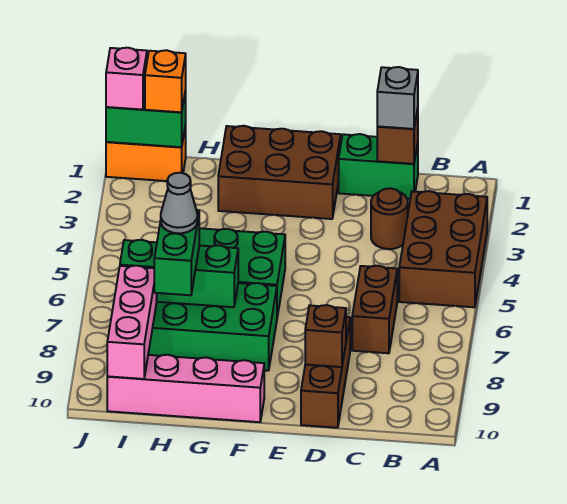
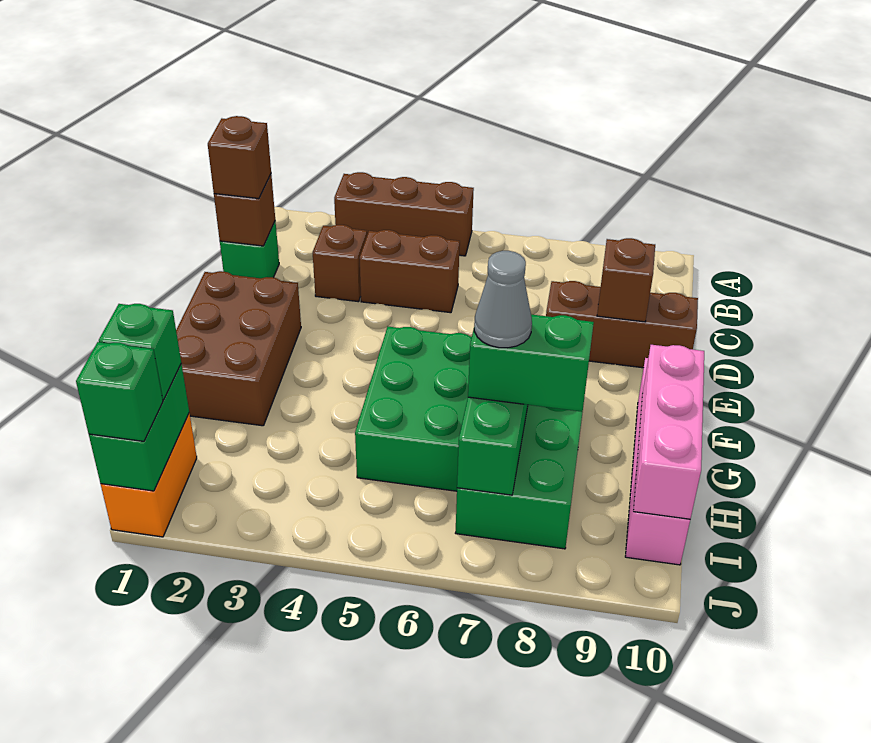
brown brick A3:B5 level 1 -> brown brick A3:A5 level 1
green brick C1:D1 level 1 -> green brick C1 level 1
grey brick C1 level 3 -> brown brick C1 level 3
brown round brick C3 level 1 -> brown brick C3 level 1
brown brick C6:C7 level 1 -> brown brick C4:C5 level 1
orange brick I1 level 3 -> green brick I1 level 3
pink brick I8:I10 level 2 -> pink brick G10:I10 level 2
pink brick J1 level 3 -> green brick J1 level 3

